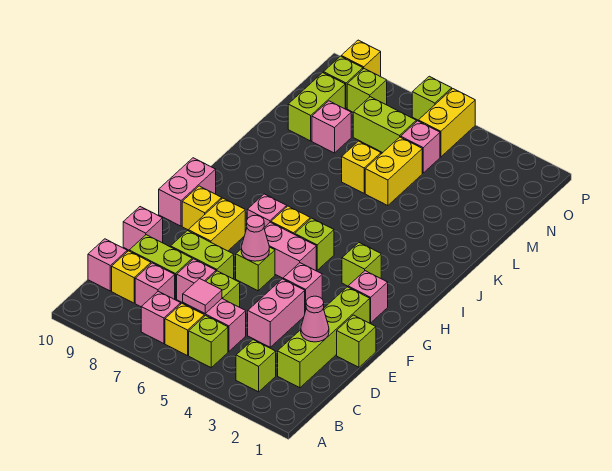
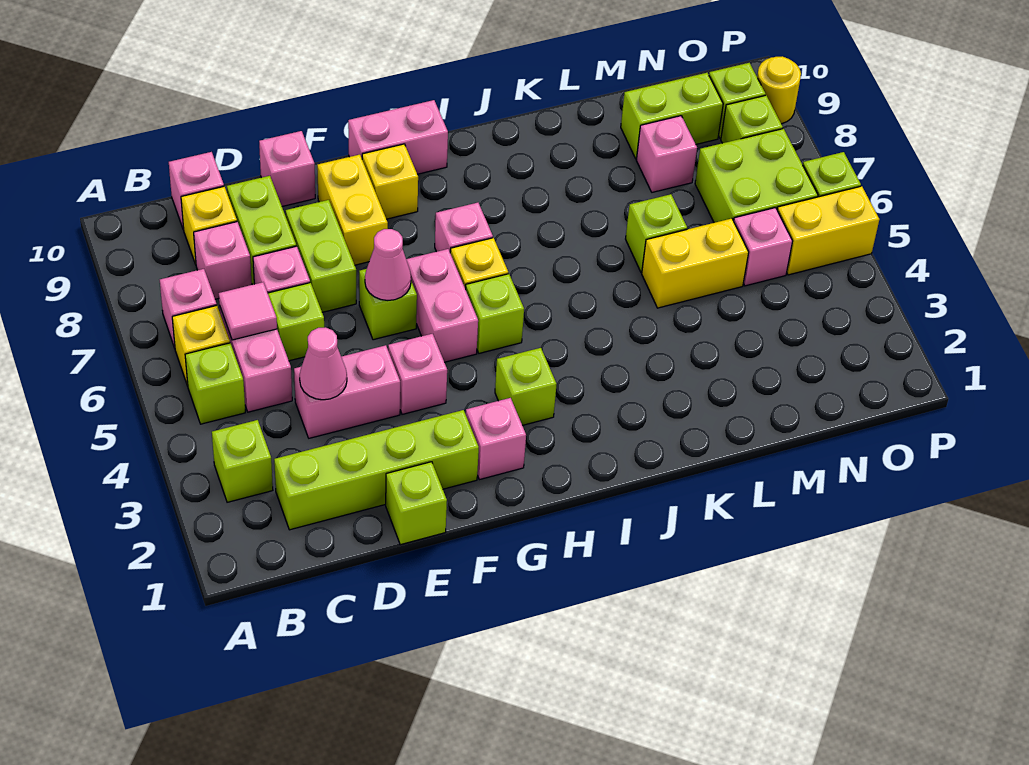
pink cone D2 level 2 -> pink cone D4 level 2
yellow brick F8:G8 level 1 -> yellow brick F8:F9 level 1
yellow brick L6 level 1 -> lime brick L6 level 1
lime brick N6:N7 level 1 -> lime brick N6:O7 level 1
yellow brick P9 level 1 -> yellow round brick P9 level 1

